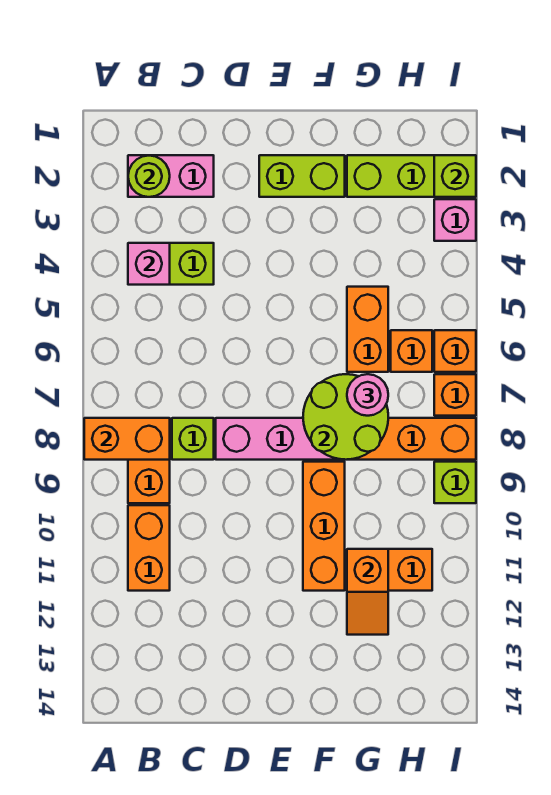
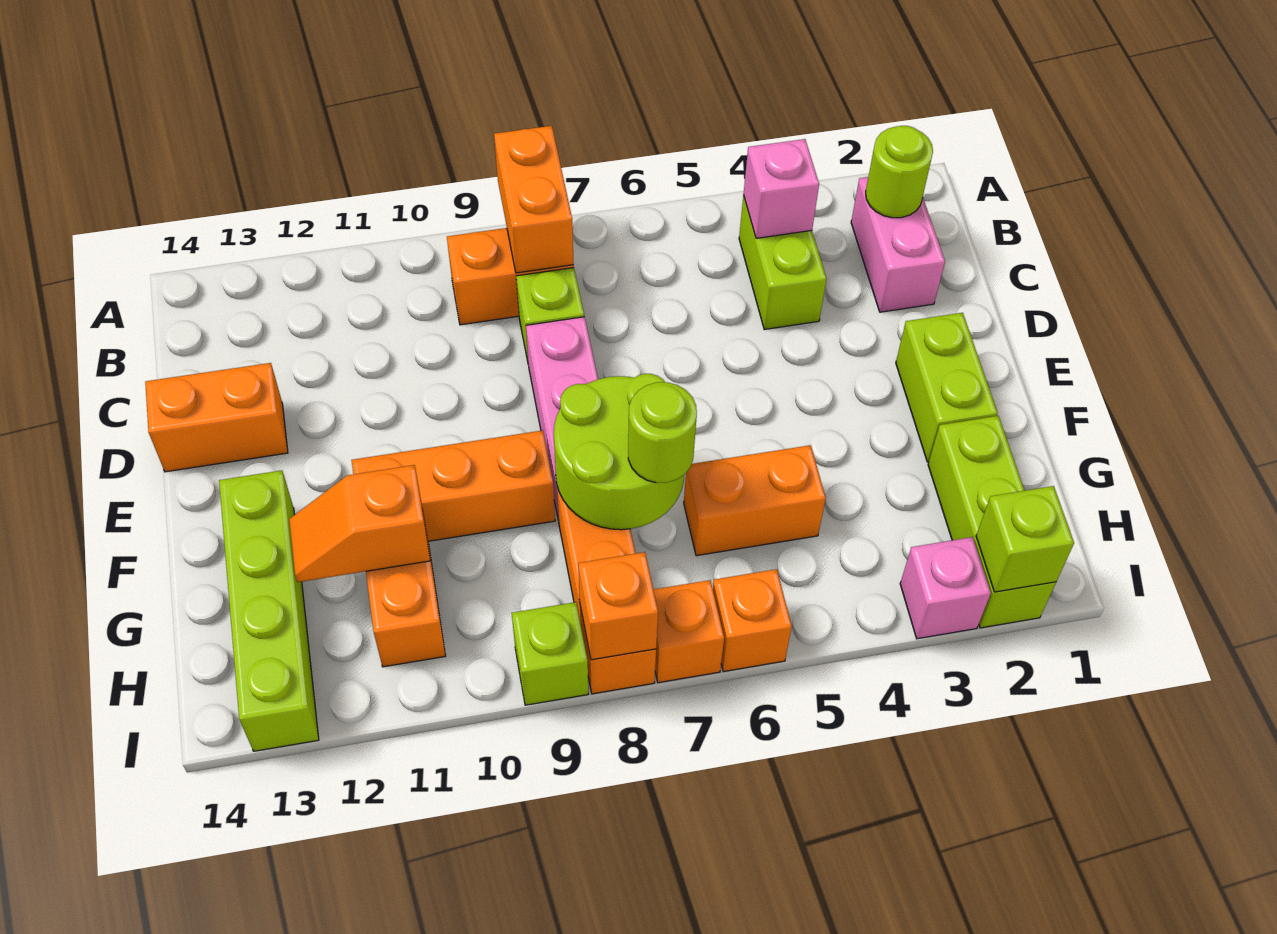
orange brick B10:B11 level 1 -> orange brick D13:D14 level 1
none -> lime brick F13:I13 level 1
pink round brick G7 level 3 -> lime round brick G7 level 3
orange brick H6 level 1 -> orange brick I8 level 2

